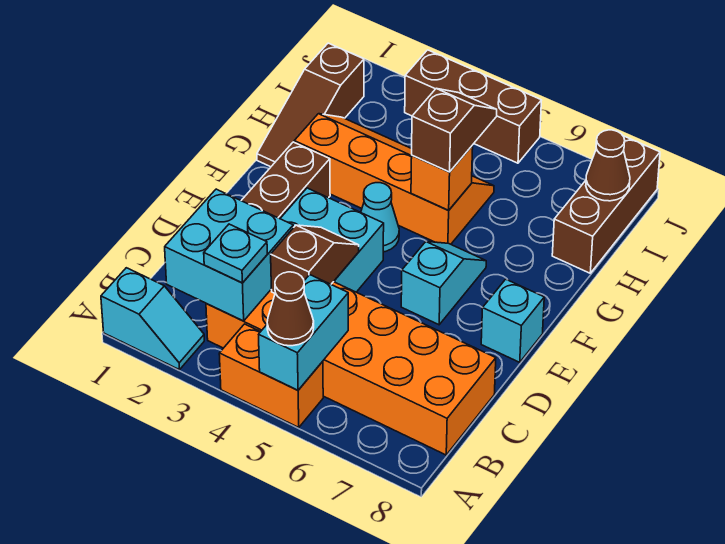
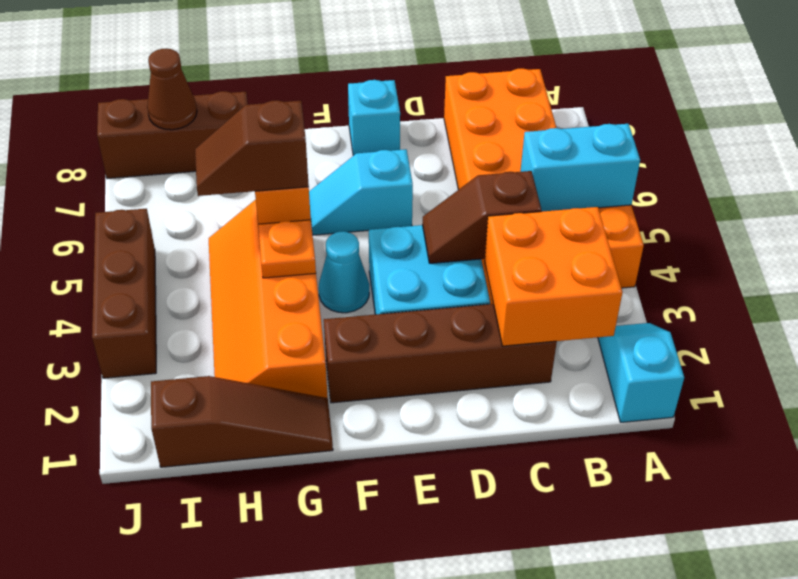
brown cone A5 level 3 -> none
cyan brick B2:C3 level 2 -> orange brick B2:C3 level 2
cyan plate B3 level 3 -> none
none -> orange plate G4 level 2

